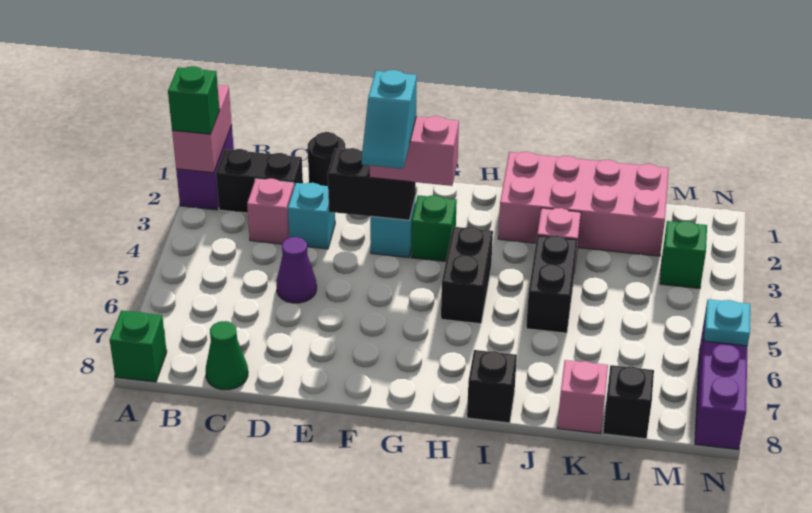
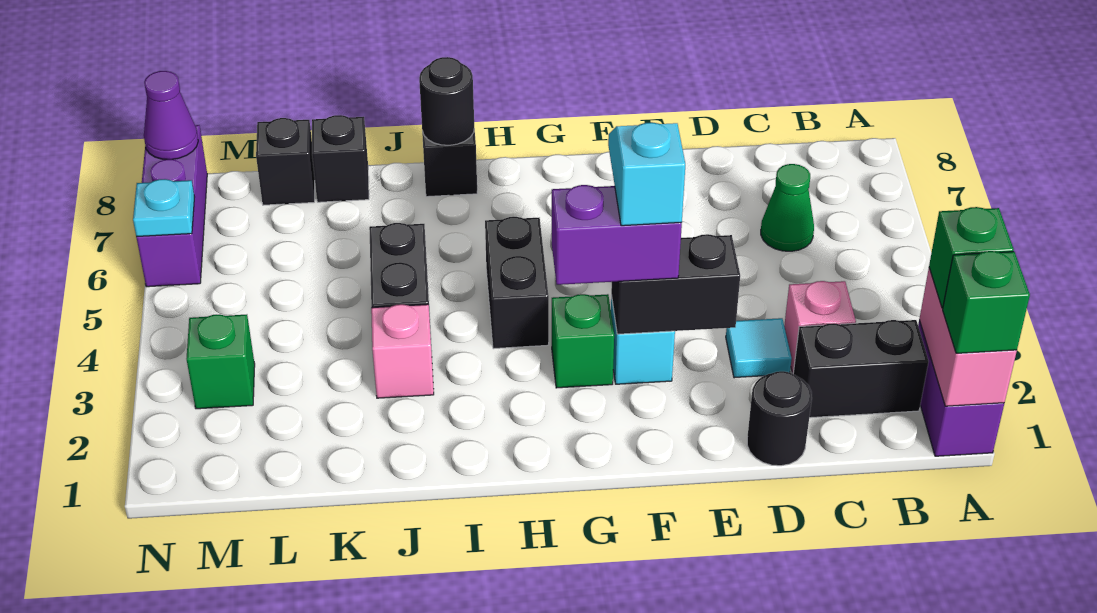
green brick A8 level 1 -> green brick A1 level 3
green cone C8 level 1 -> green cone C6 level 1
cyan brick D3 level 1 -> cyan tile D3 level 1
purple cone D5 level 1 -> purple cone N8 level 2
pink brick F3:G3 level 3 -> purple brick F3:G3 level 3
pink brick I1:L2 level 1 -> none
none -> black round brick I8 level 2
pink brick K8 level 1 -> black brick K8 level 1

